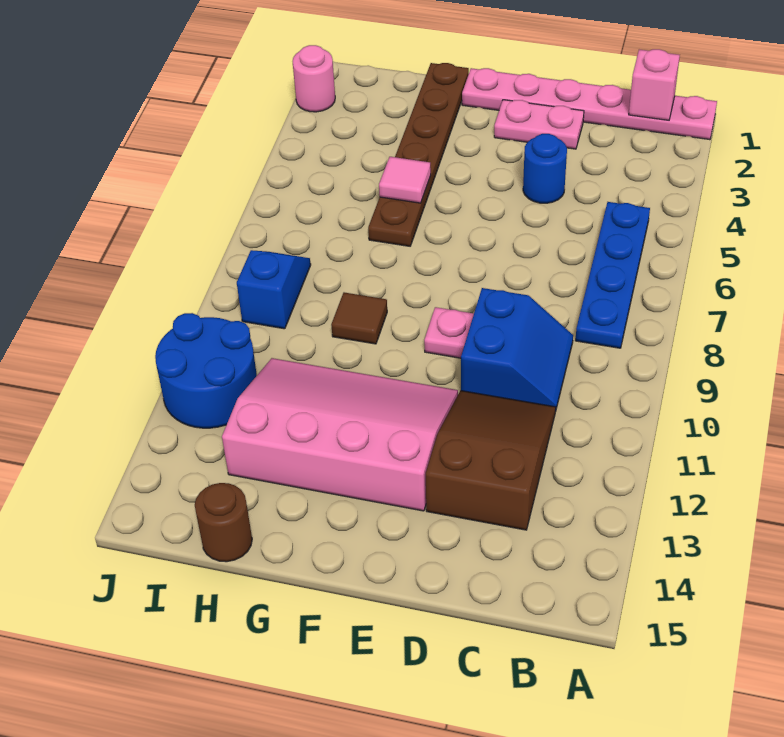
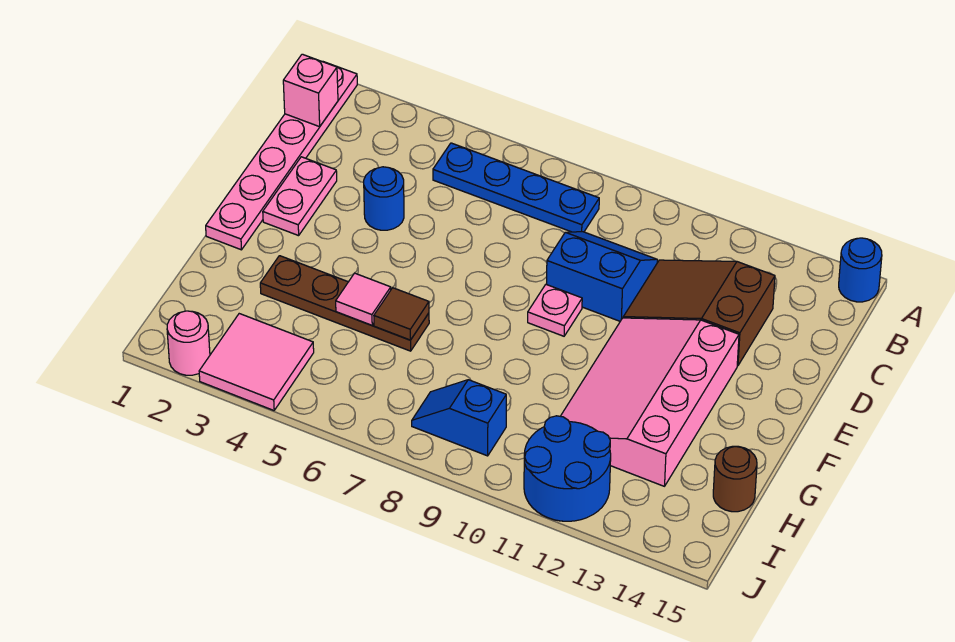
none -> blue round brick A15 level 1
brown plate G1:G6 level 1 -> brown plate G3:G6 level 1
brown tile G9 level 1 -> brown tile G6 level 2
none -> pink tile I3:J4 level 1

